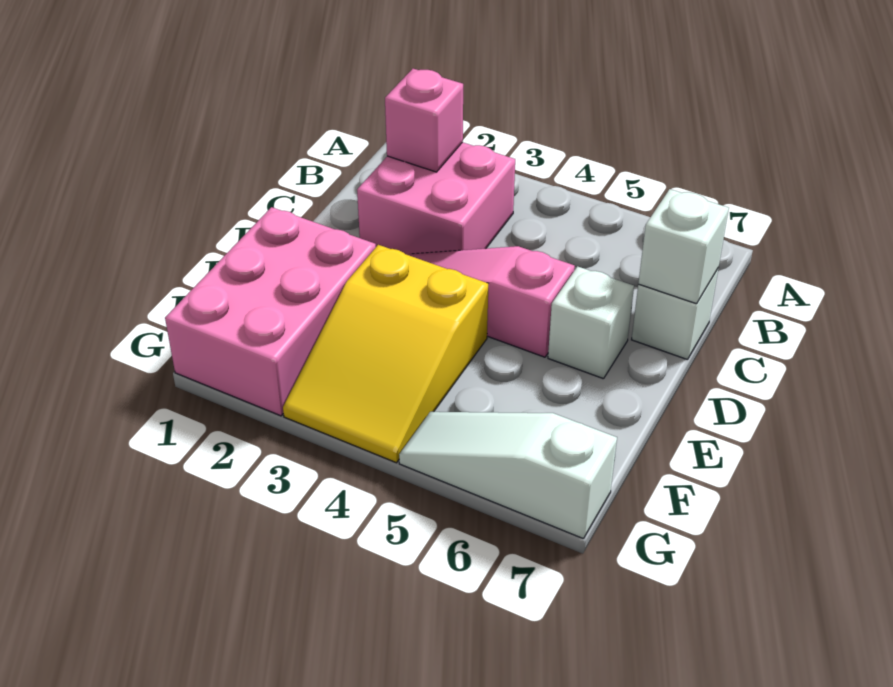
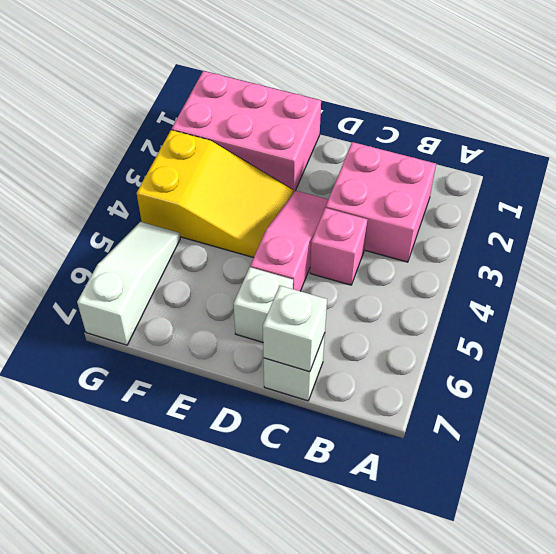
pink brick B2 level 2 -> pink brick C4 level 1
yellow slope E3:G4 level 1 top E -> yellow slope E3:G4 level 1 top G

